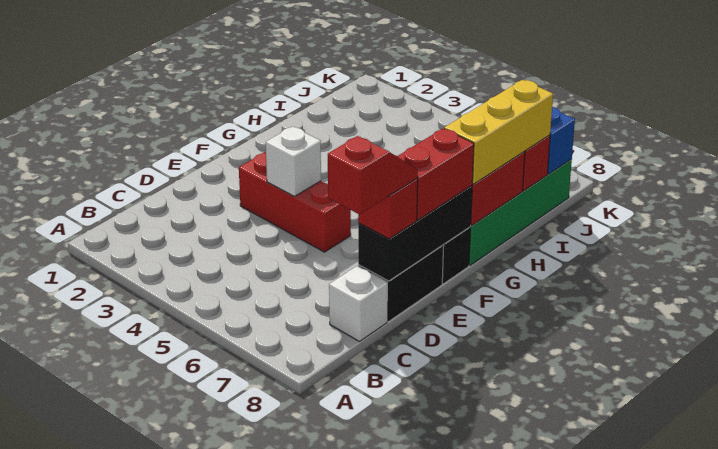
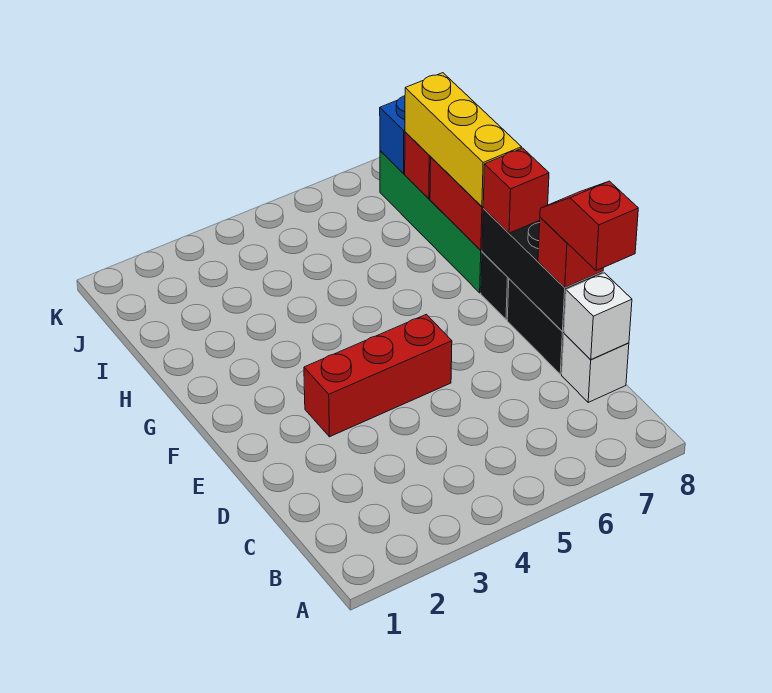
white brick E4 level 2 -> white brick C8 level 2
red brick E8:F8 level 3 -> red brick F8 level 3

